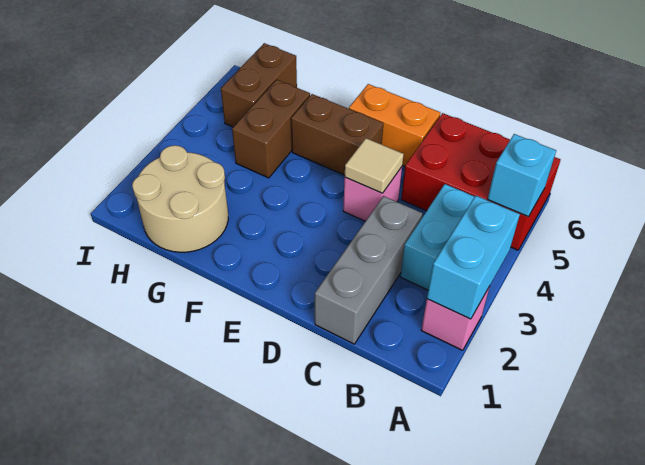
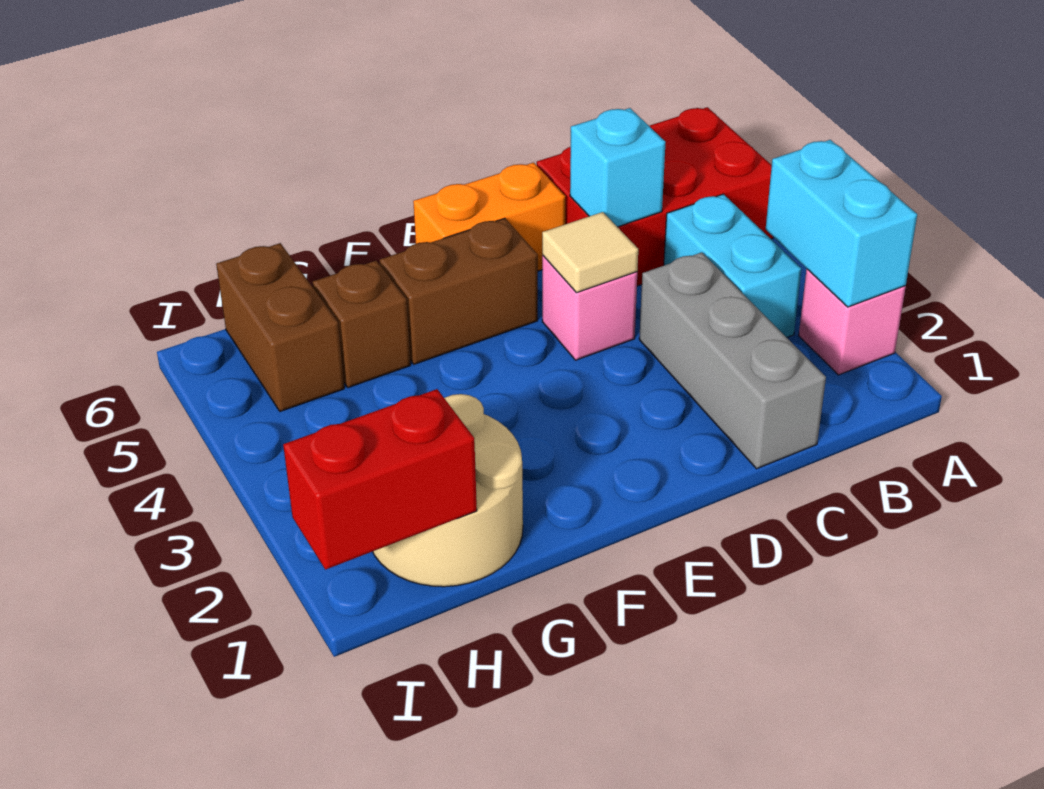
cyan brick A5 level 2 -> cyan brick C5 level 2
brown brick G4:G5 level 1 -> brown brick G5 level 1
none -> red brick H1:I1 level 2

